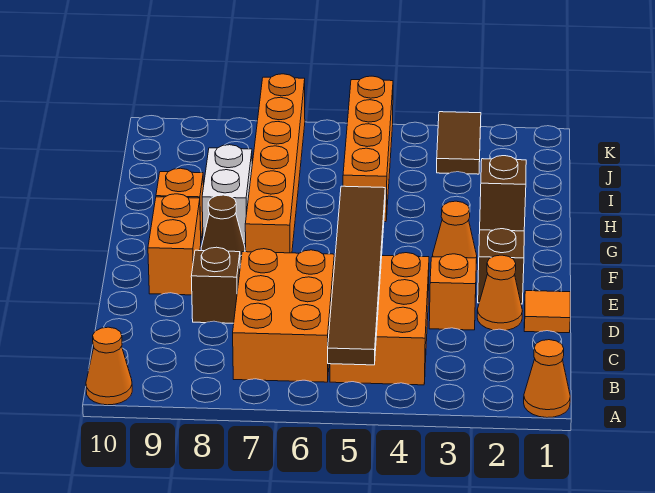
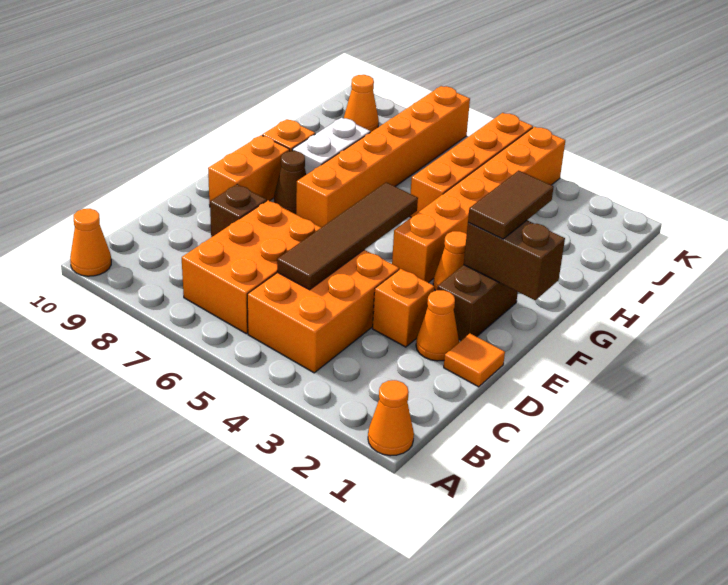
brown tile A5:F5 level 2 -> brown tile C5:F5 level 2
brown brick F2 level 2 -> brown brick F1:F2 level 2
none -> orange brick F4:K4 level 1
brown tile J3:K3 level 1 -> brown tile F2:G2 level 3
none -> orange cone J9 level 1

